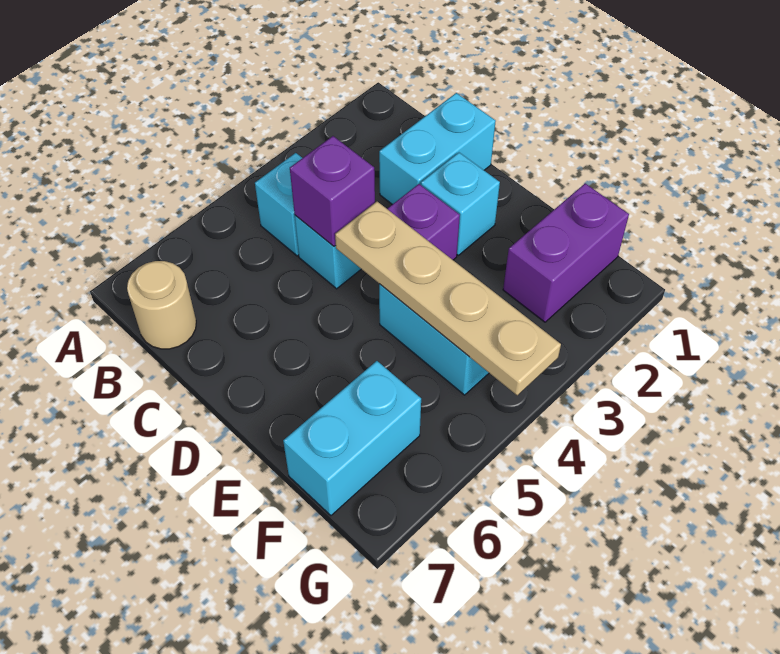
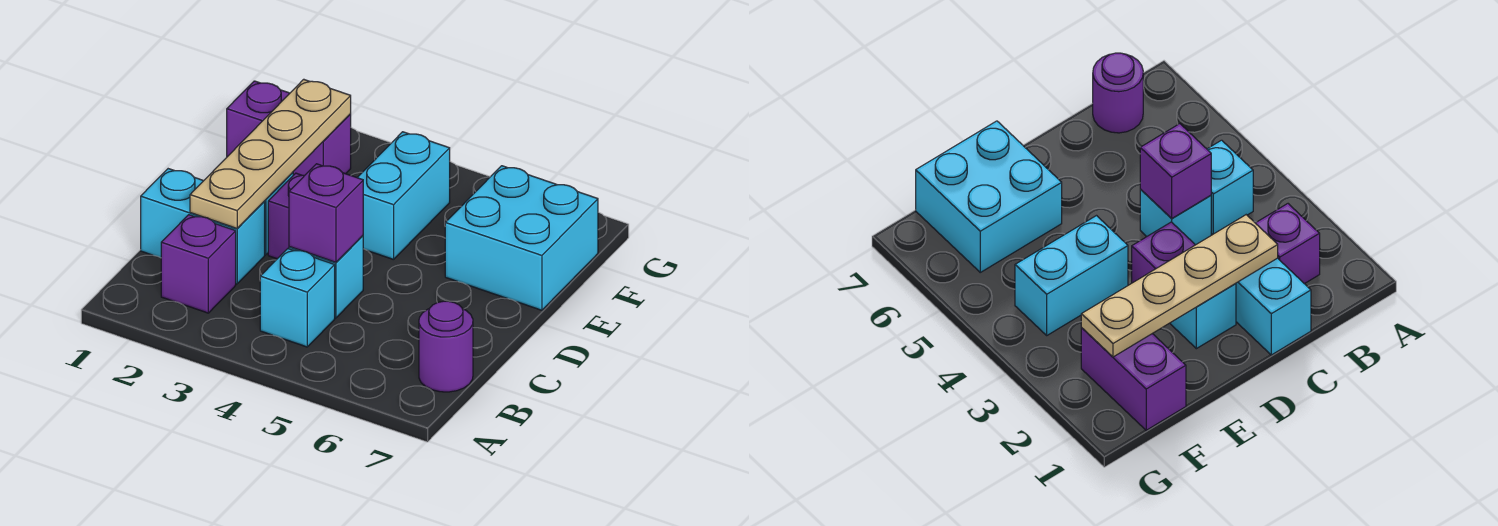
none -> purple brick B2 level 1
tan round brick B7 level 1 -> purple round brick B7 level 1
tan plate D4:G4 level 2 -> tan plate C2:F2 level 2
cyan brick F6:F7 level 1 -> cyan brick E6:F7 level 1

